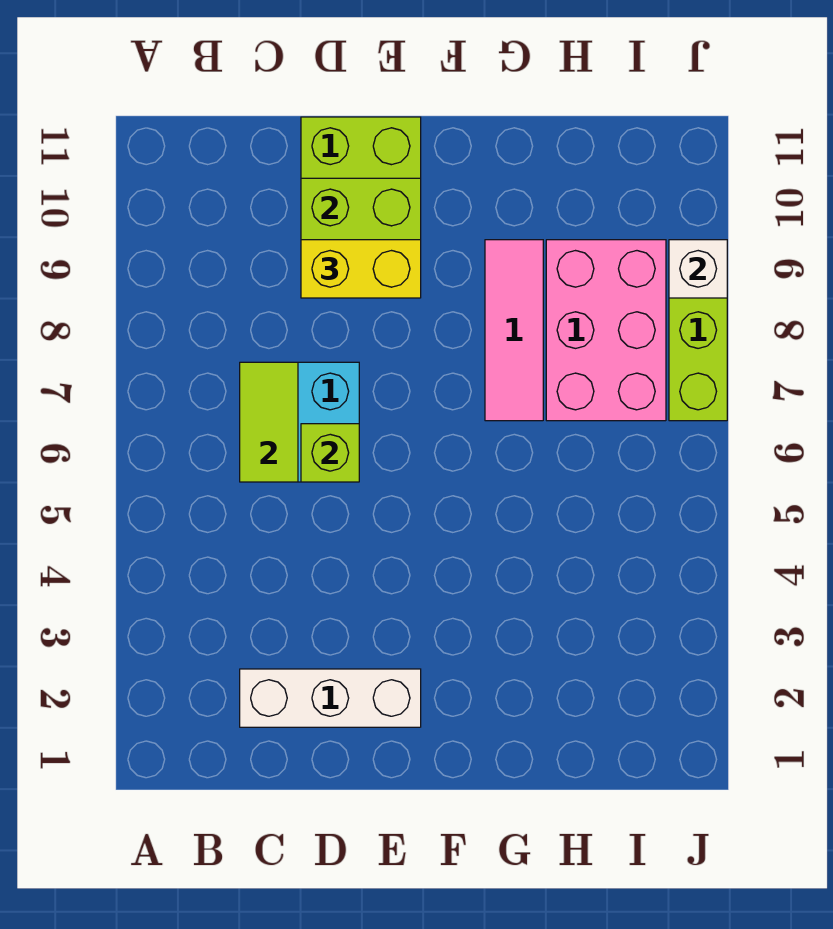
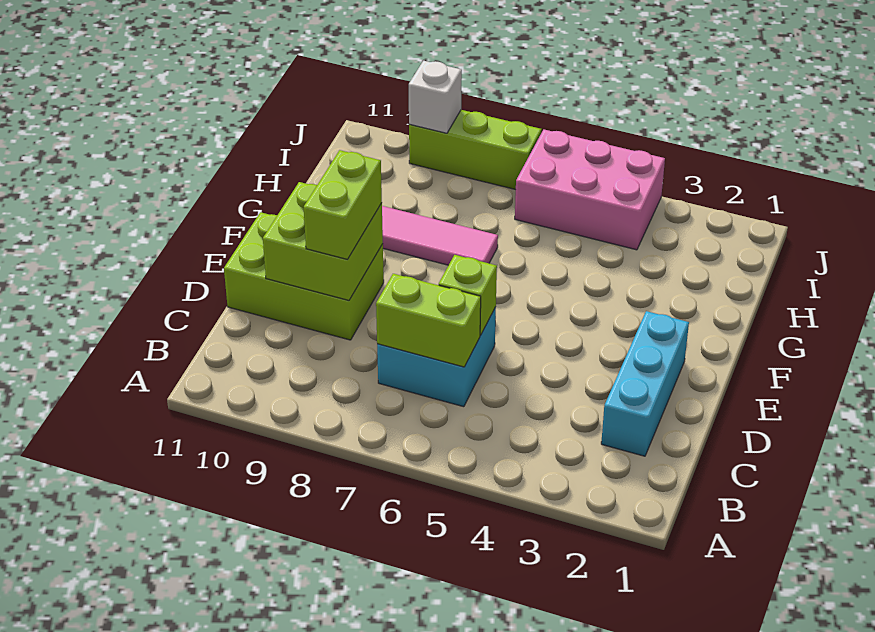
white brick C2:E2 level 1 -> cyan brick C2:E2 level 1
lime tile C6:C7 level 2 -> lime brick C6:C7 level 2
yellow brick D9:E9 level 3 -> lime brick D9:E9 level 3
pink brick H7:I9 level 1 -> pink brick I4:J6 level 1

